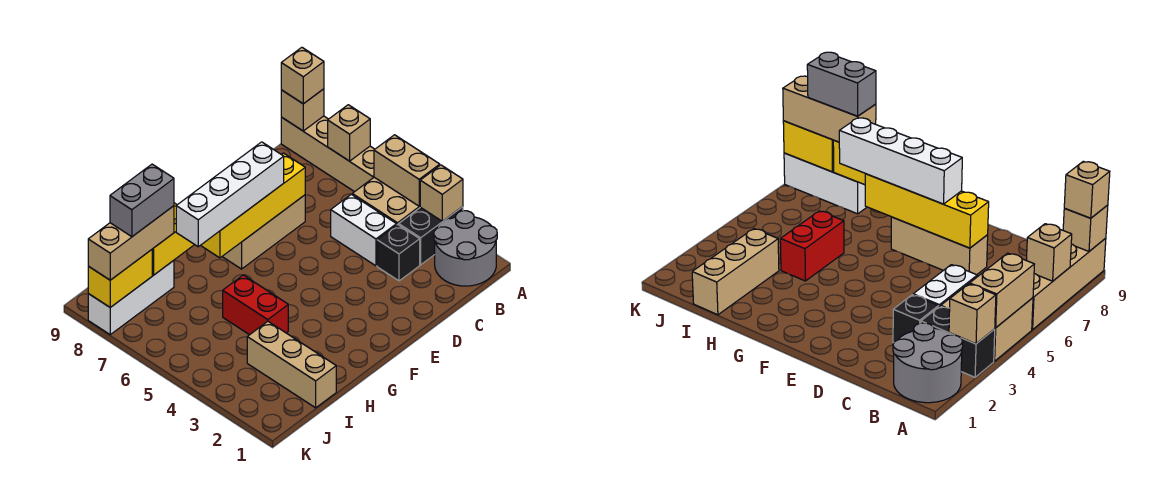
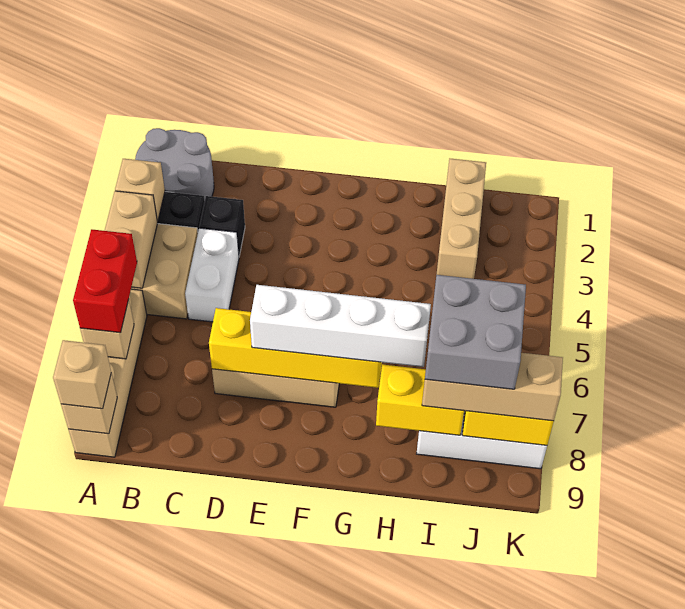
red brick H4:H5 level 1 -> red brick A6:A7 level 3
grey brick I8:J8 level 4 -> grey brick I7:J8 level 4

